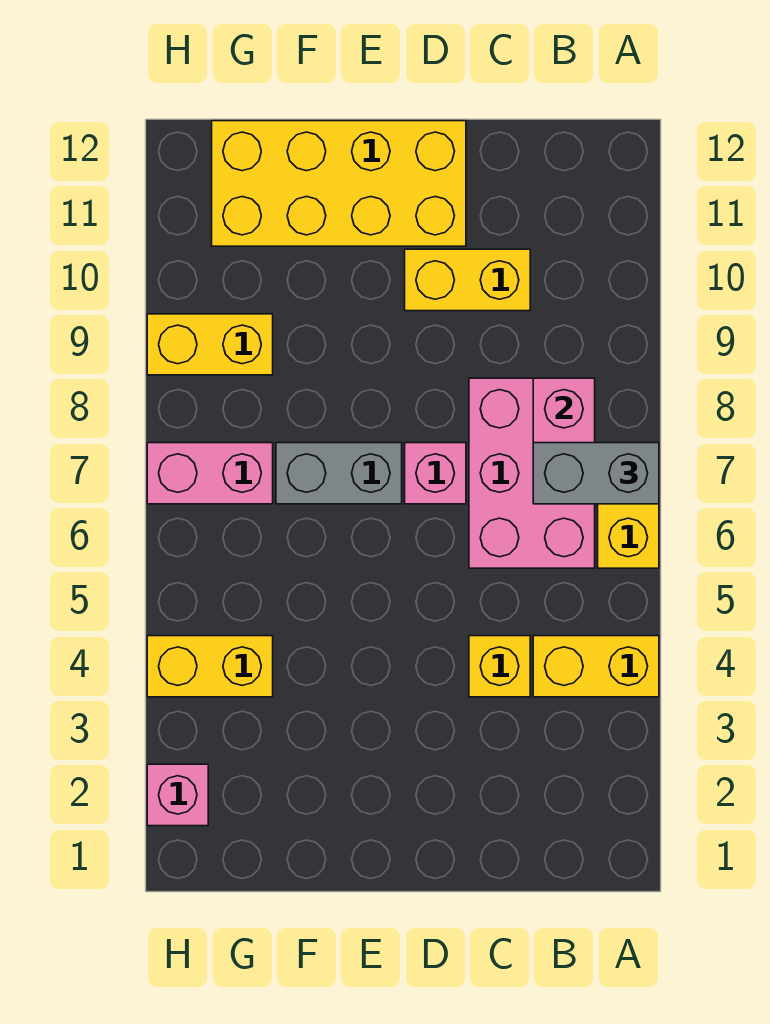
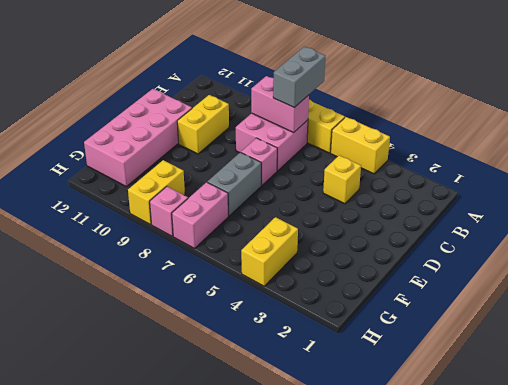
yellow brick A4:B4 level 1 -> yellow brick A4:A5 level 1
pink brick B6:C8 level 1 -> pink brick B7:C8 level 1
yellow brick D11:G12 level 1 -> pink brick D11:G12 level 1
pink brick H2 level 1 -> pink brick H8 level 1

